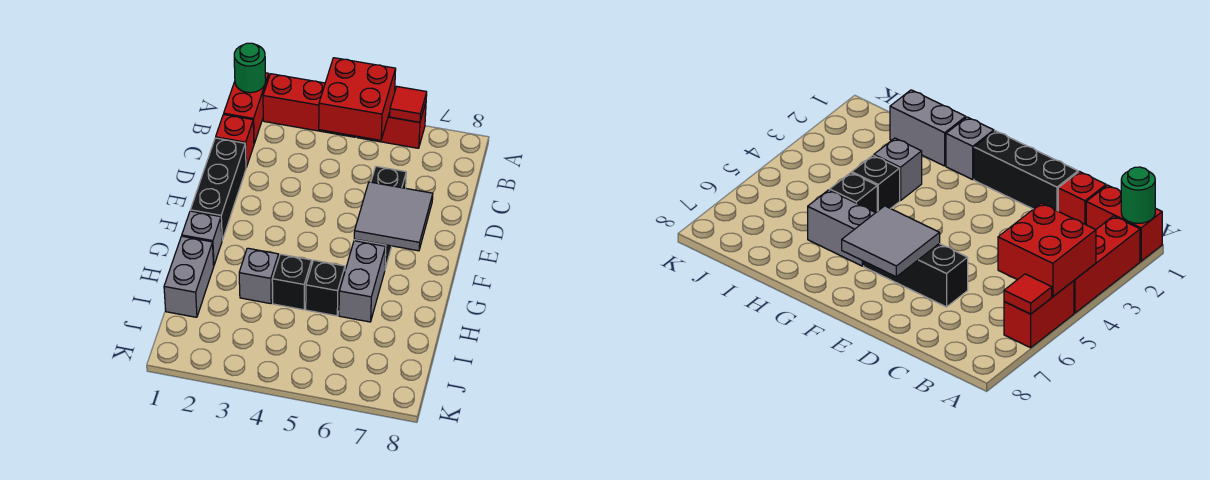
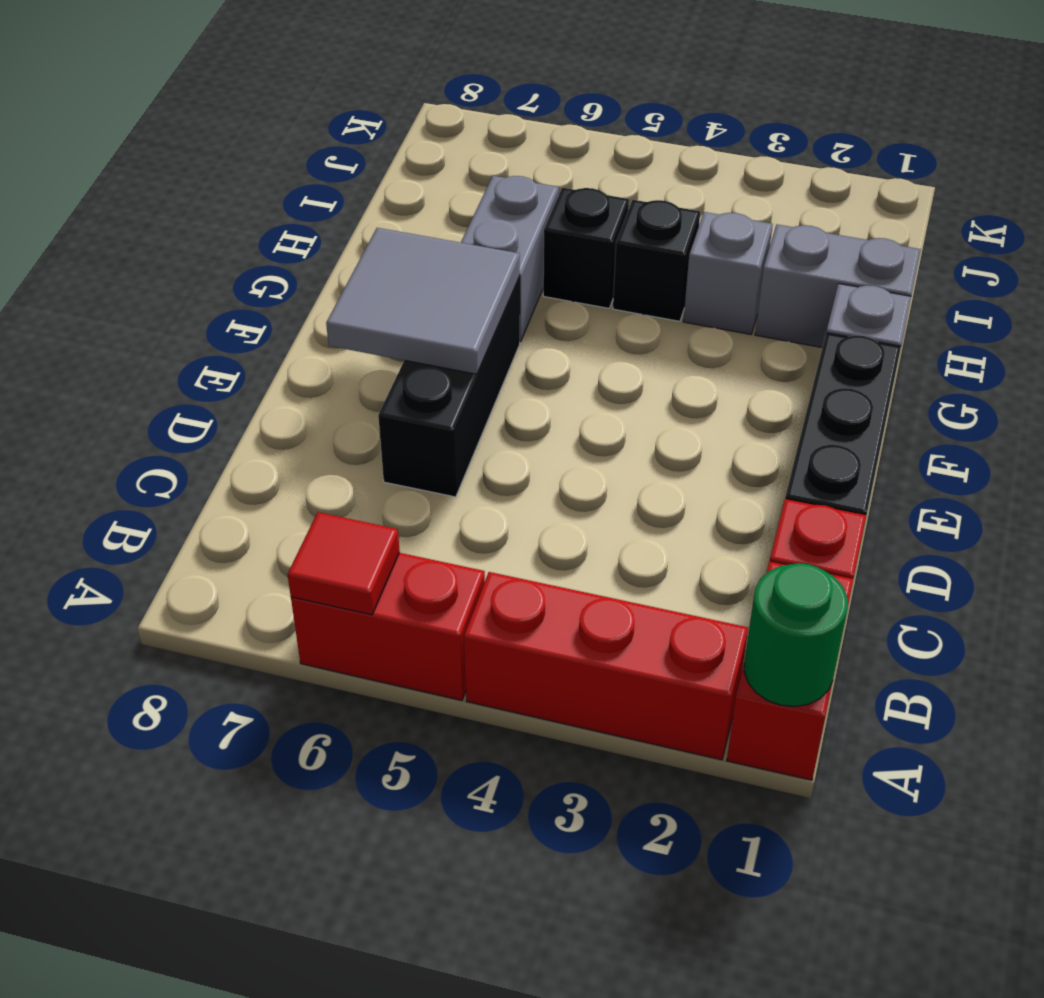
red brick A4:B5 level 2 -> none
grey brick H1:I1 level 1 -> grey brick H1:H2 level 1

